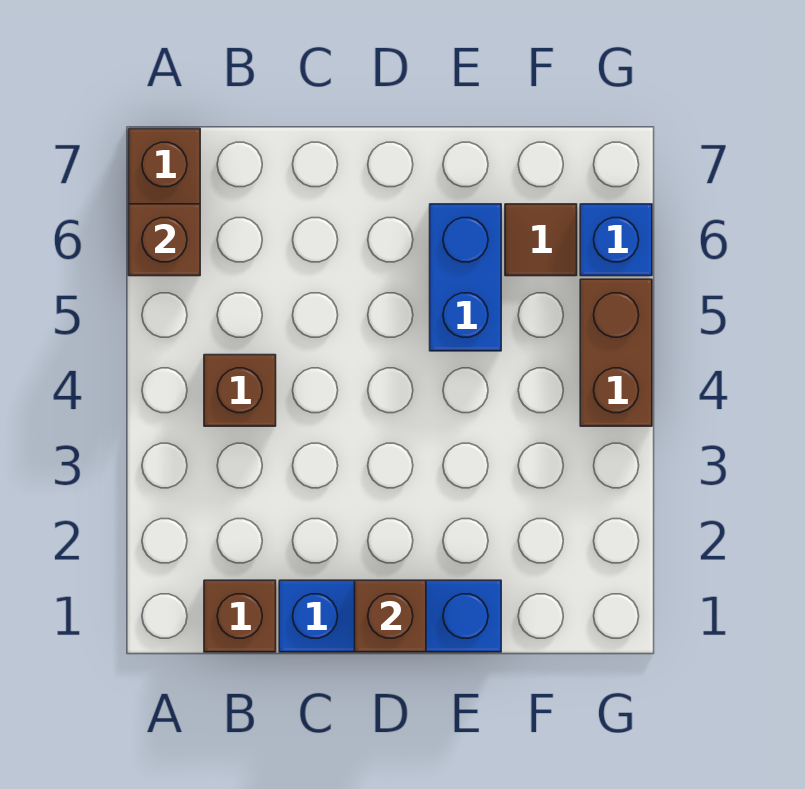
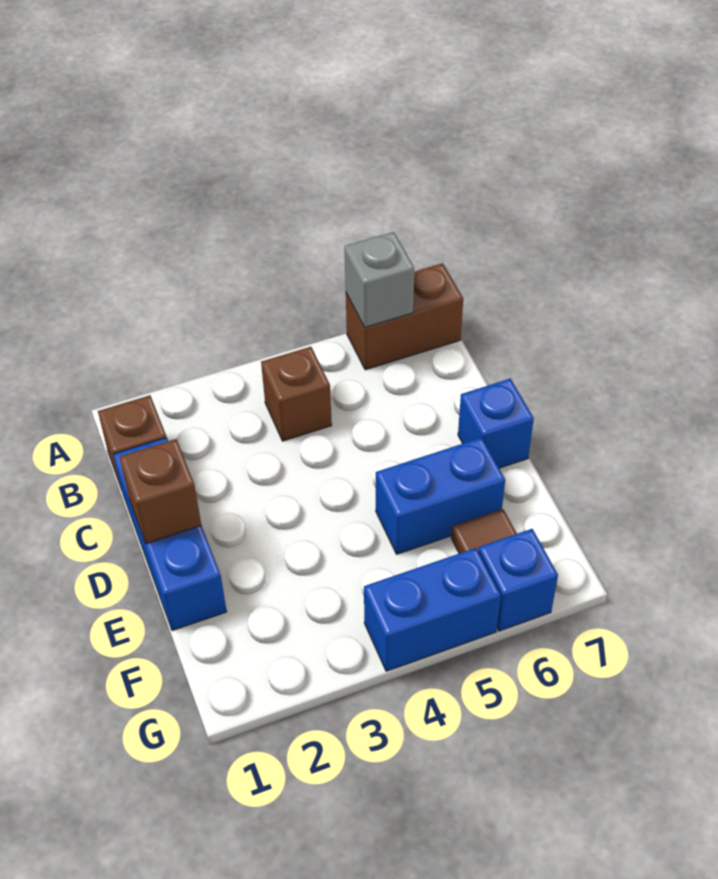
brown brick A6 level 2 -> grey brick A6 level 2
none -> blue brick D7 level 1
brown brick G4:G5 level 1 -> blue brick G4:G5 level 1

